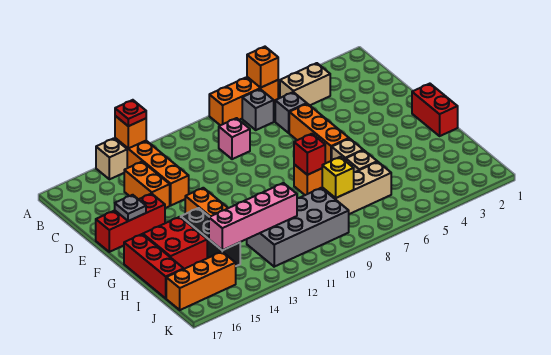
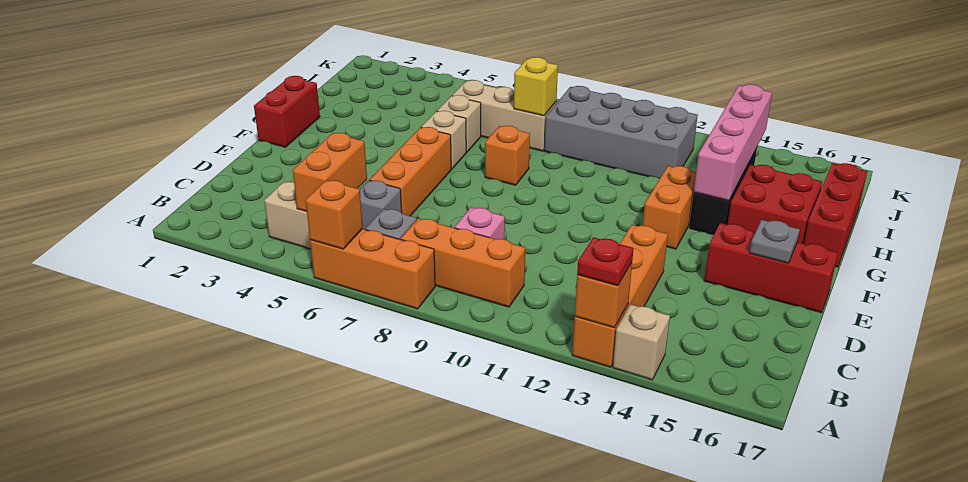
orange brick C14:D14 level 1 -> orange brick B5:C5 level 2
red brick G8 level 2 -> none
pink brick I11:I14 level 2 -> pink brick G14:J14 level 2
orange brick J15:J17 level 1 -> orange brick B8:B10 level 1

